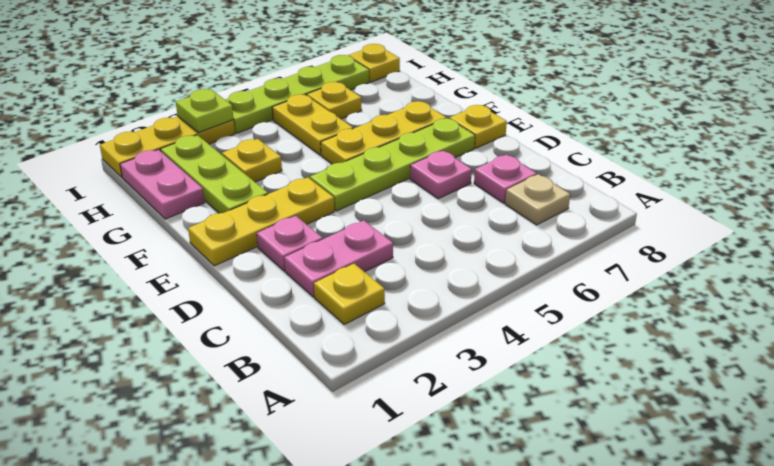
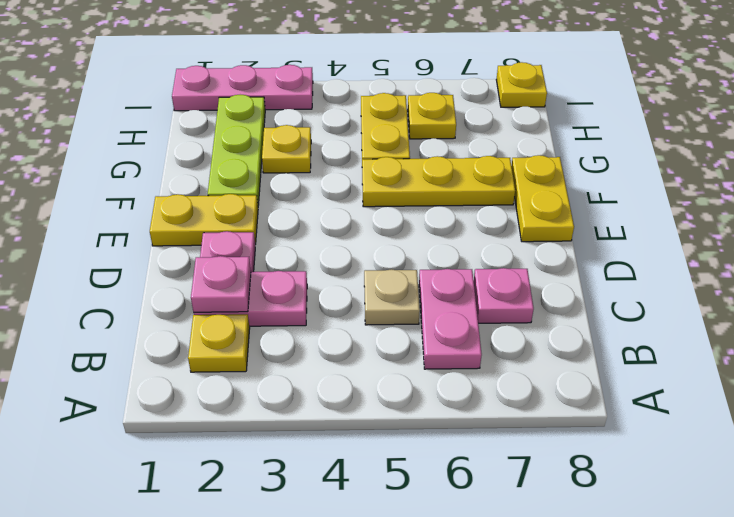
tan plate B7 level 1 -> tan plate C5 level 1
pink plate D6 level 1 -> pink plate C2 level 2
yellow plate E1:E3 level 1 -> yellow plate E1:E2 level 1
lime plate E4:E7 level 1 -> none
yellow plate E8 level 1 -> yellow plate E8:F8 level 1
pink plate G1:H1 level 1 -> pink plate B6:C6 level 1
yellow plate I1:I3 level 1 -> pink plate I1:I3 level 1
lime plate I3 level 2 -> none
lime plate I4:I7 level 1 -> none

